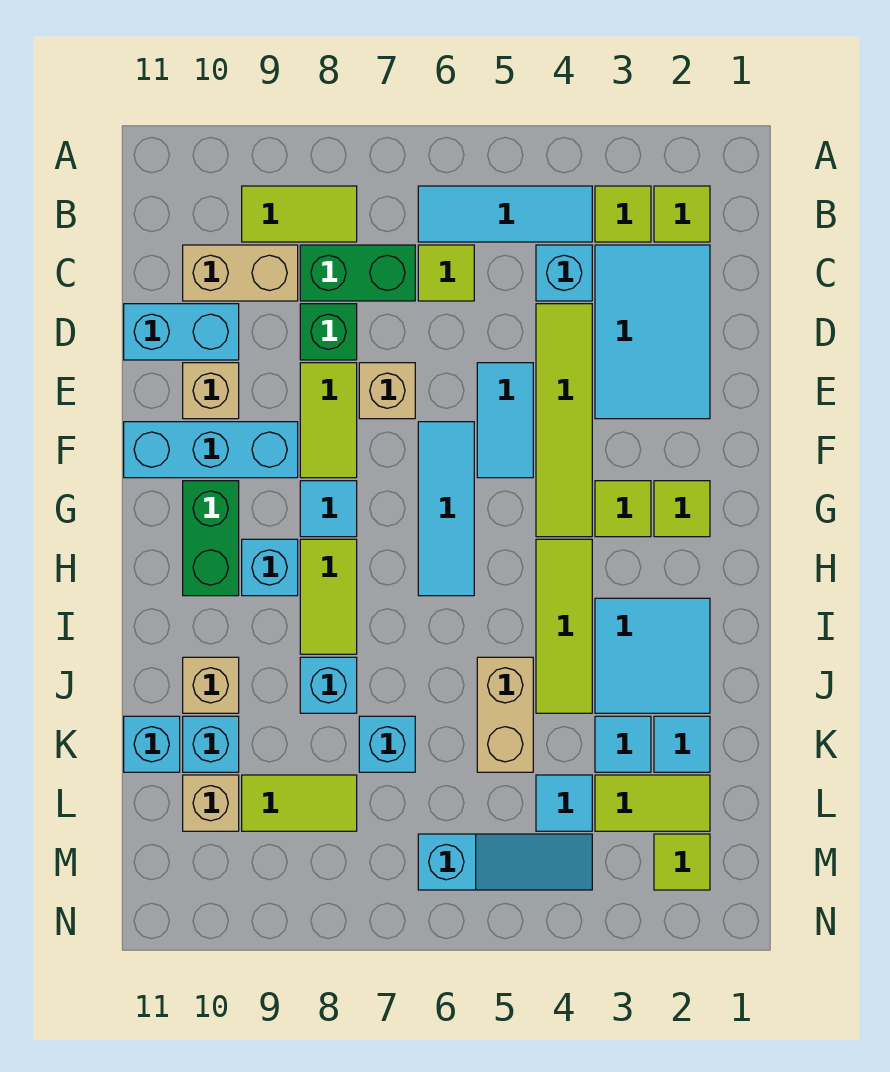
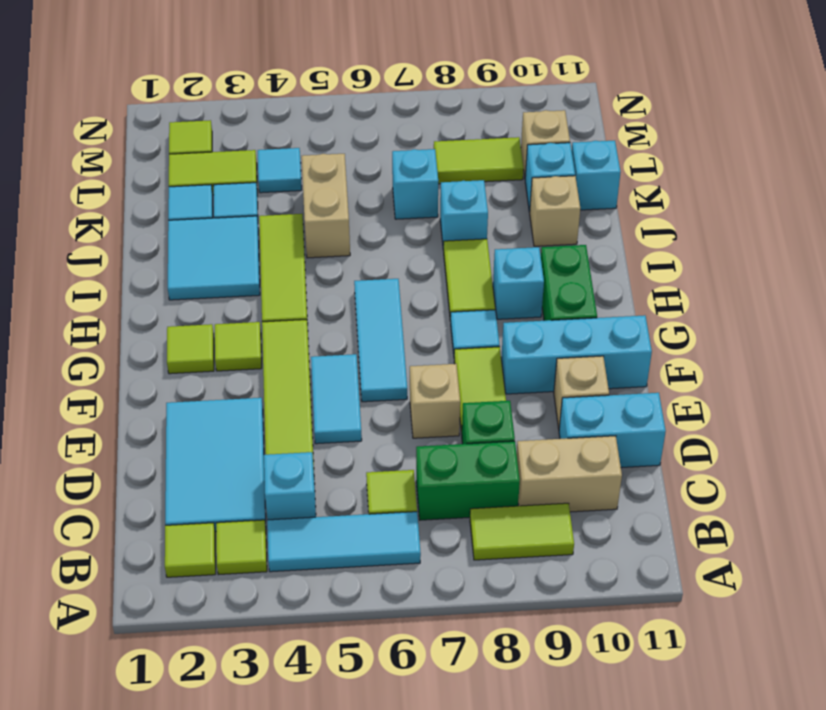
cyan slope M4:M6 level 1 top 6 -> none

